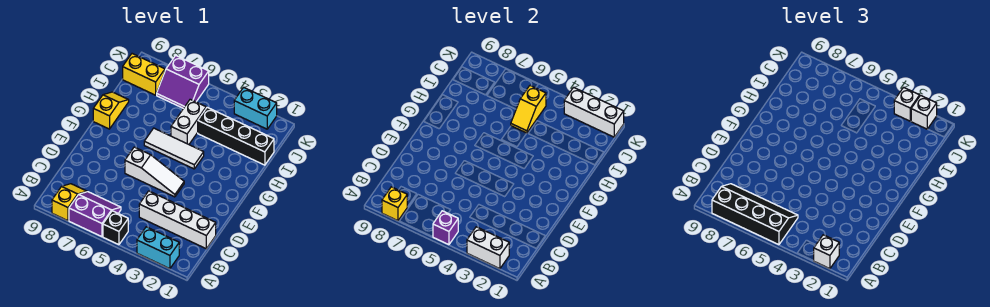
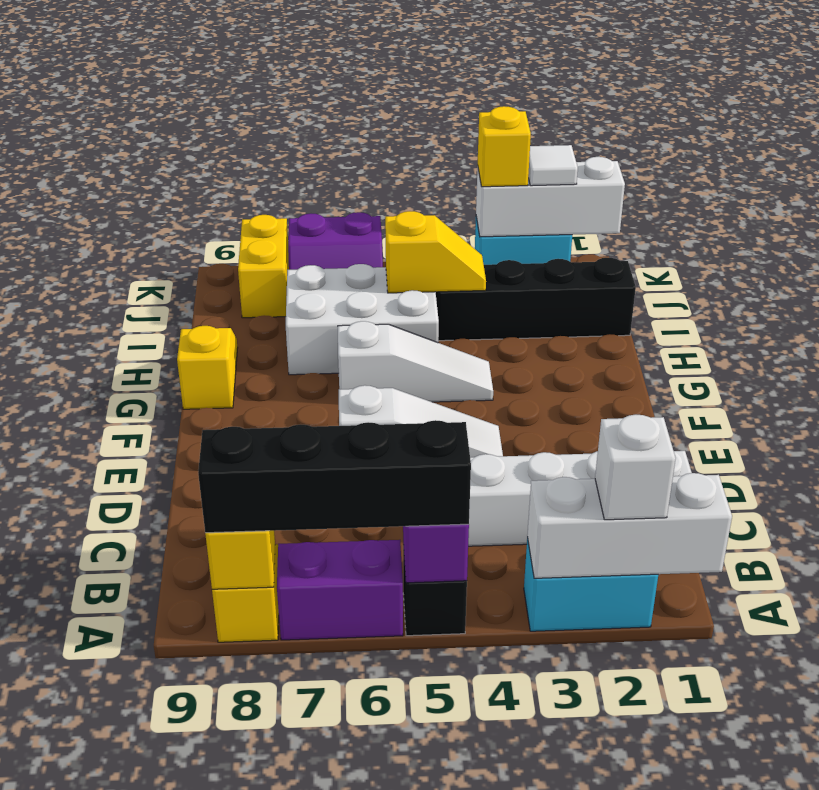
white brick A2:A3 level 2 -> white brick A1:A3 level 2
white tile G4:G6 level 1 -> white slope G4:G6 level 1 top 6
white brick H5:I5 level 1 -> white brick H5:I7 level 1
yellow slope I5:J5 level 2 top J -> yellow slope I4:I5 level 2 top 5
yellow brick J8:J9 level 1 -> yellow brick J8:K8 level 1
white brick K2 level 3 -> white tile K2 level 3
white brick K3 level 3 -> yellow brick K3 level 3

